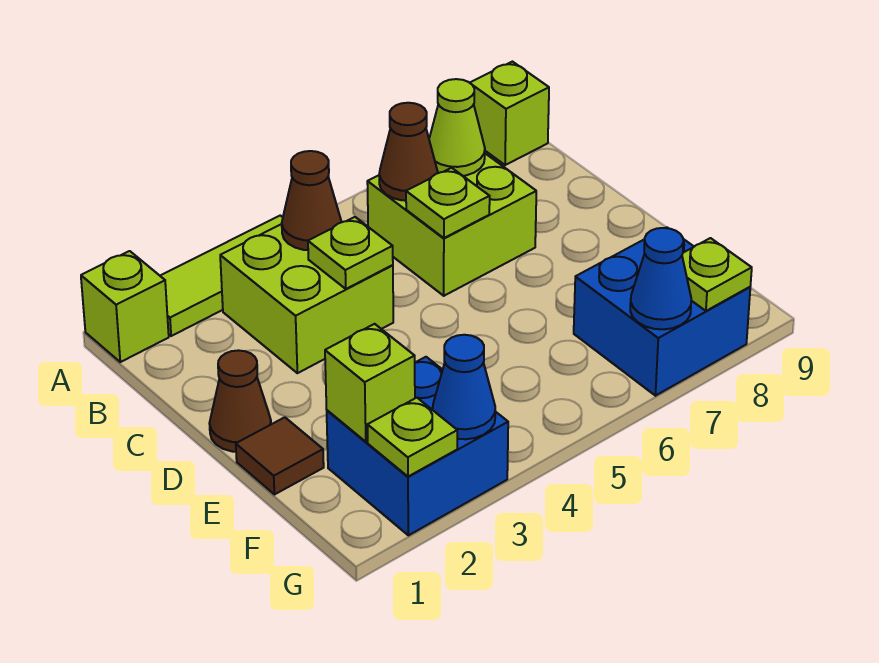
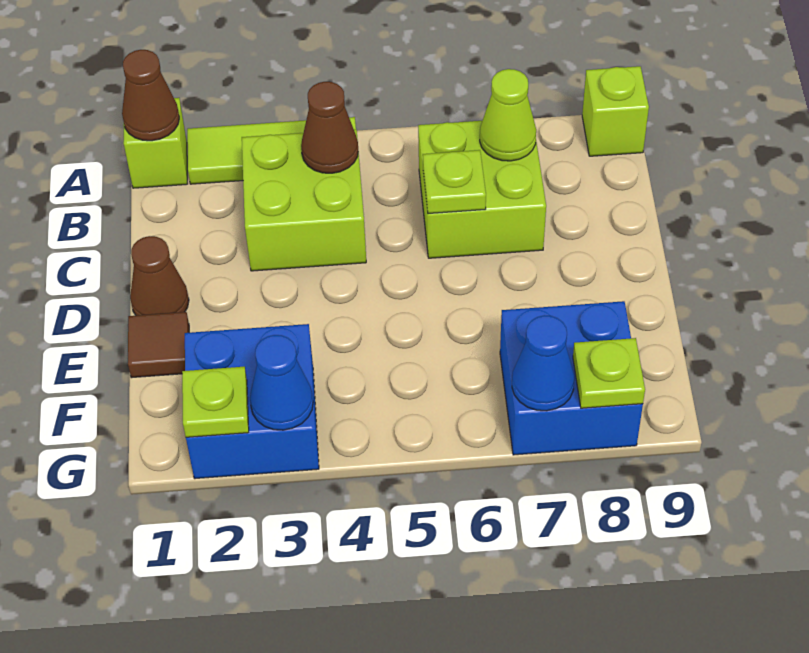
brown cone B6 level 2 -> brown cone A1 level 2
lime plate C4 level 2 -> none
lime brick F2 level 2 -> none

